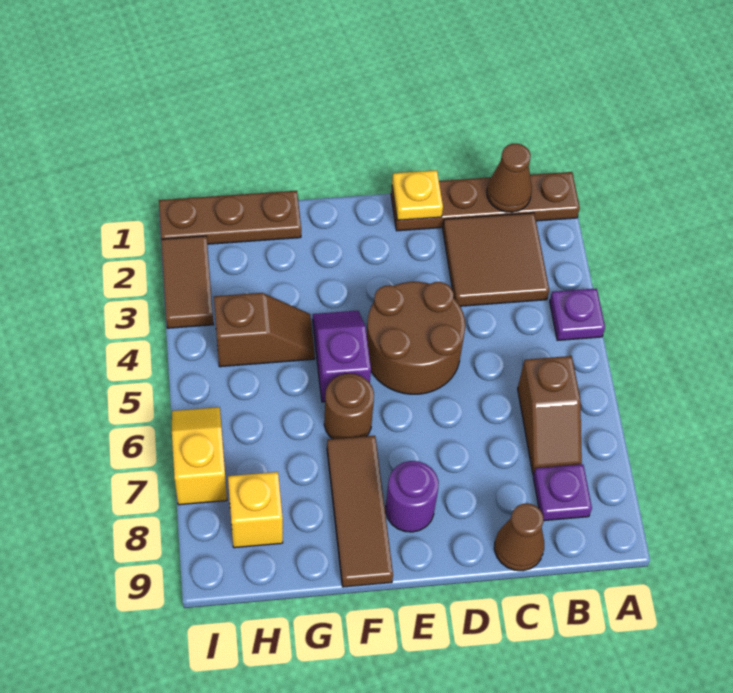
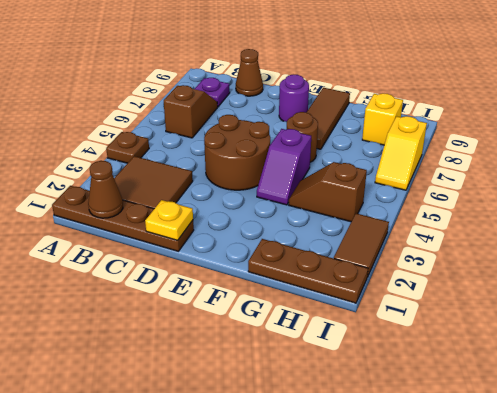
purple plate A4 level 1 -> brown plate A4 level 1

